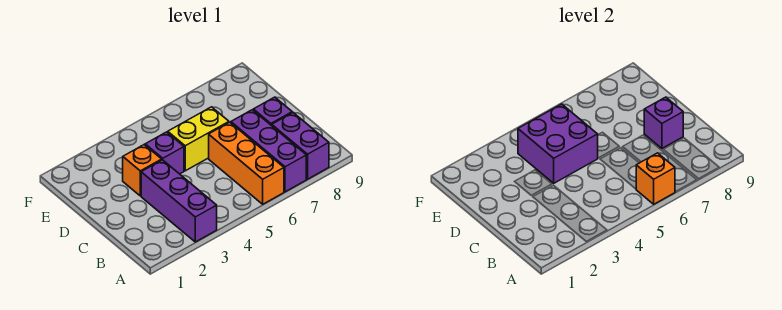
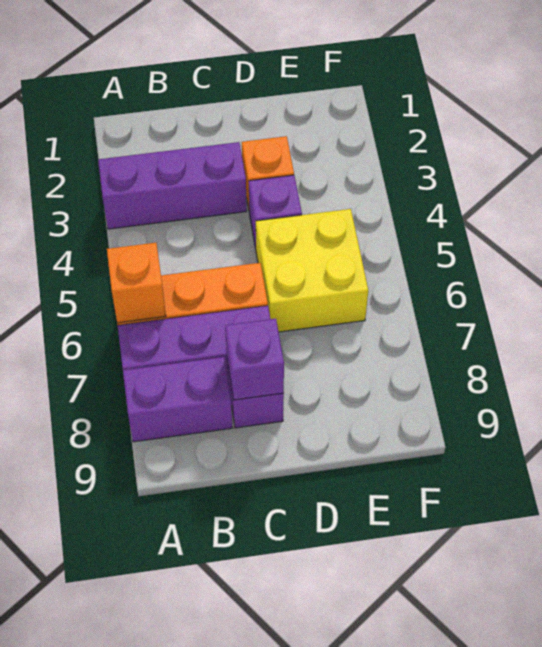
purple brick D4:E5 level 2 -> none
yellow brick D5:D6 level 1 -> yellow brick D5:E6 level 1

